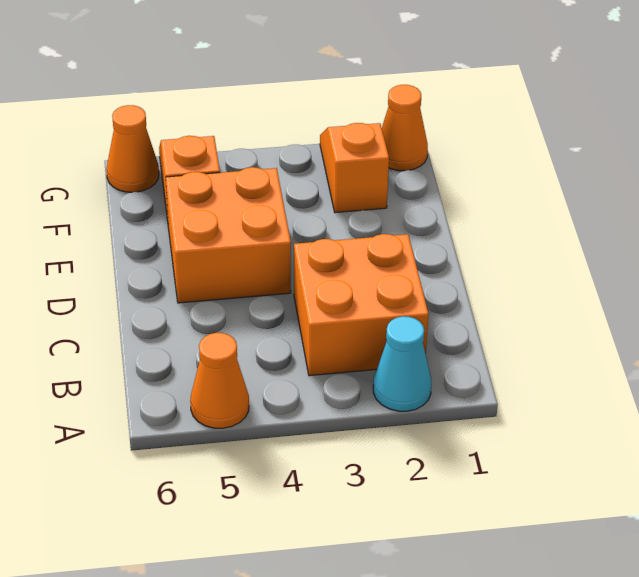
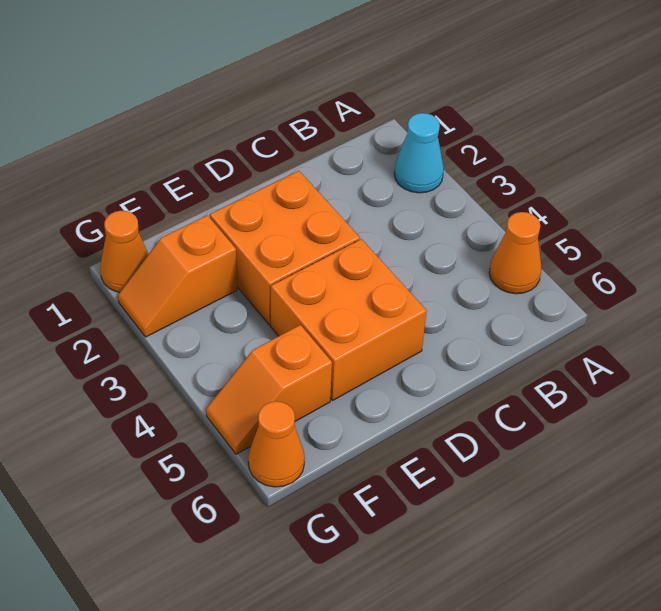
orange brick B2:C3 level 1 -> orange brick D2:E3 level 1

